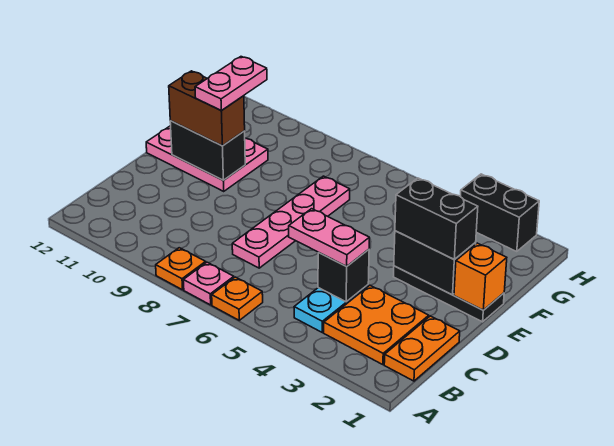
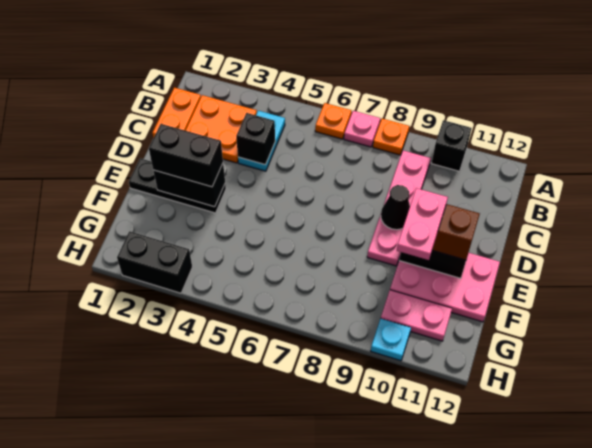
none -> black brick A10 level 1
pink plate C4:C5 level 3 -> pink plate G10:G11 level 1
pink plate C7:F7 level 1 -> pink plate B9:E9 level 1
none -> black cone D9 level 2
orange brick E1 level 2 -> none
none -> cyan plate H10 level 1

